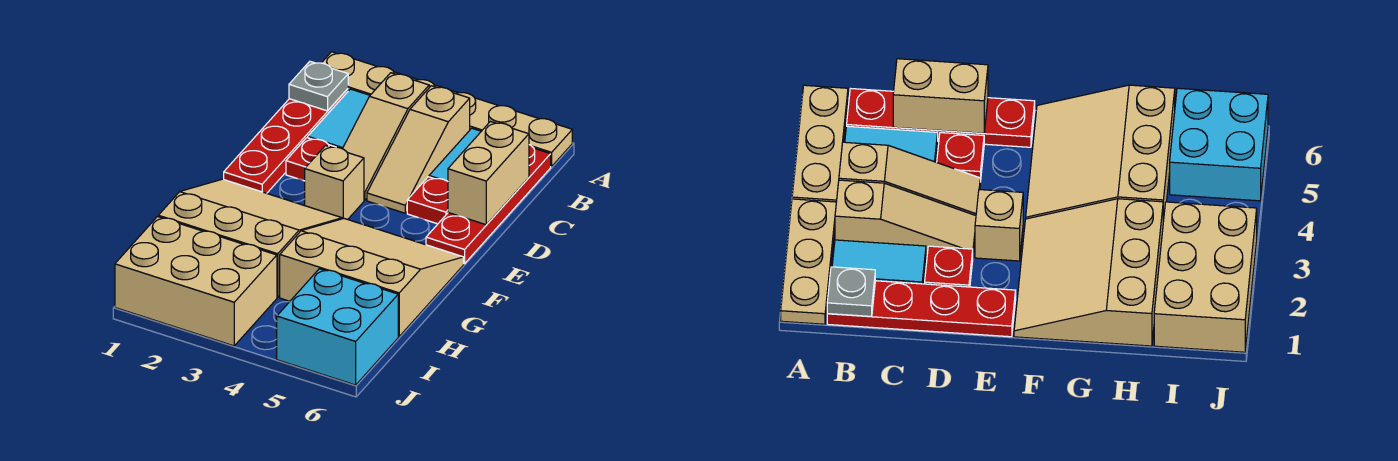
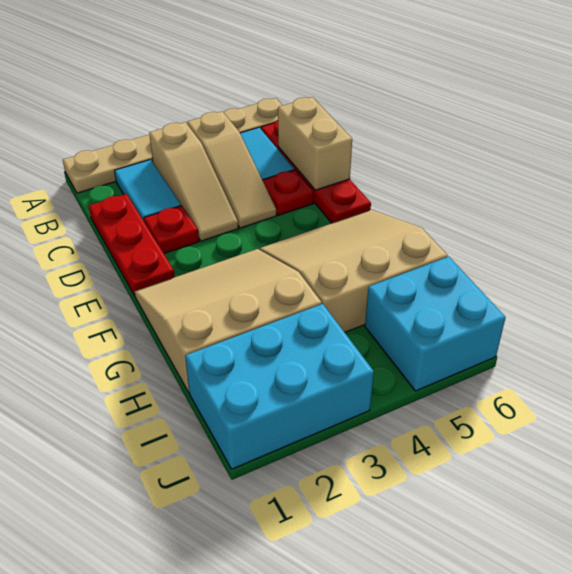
red plate B1:E1 level 1 -> red plate C1:E1 level 1
grey plate B1 level 2 -> none
tan brick E3 level 1 -> none
tan brick I1:J3 level 1 -> cyan brick I1:J3 level 1

